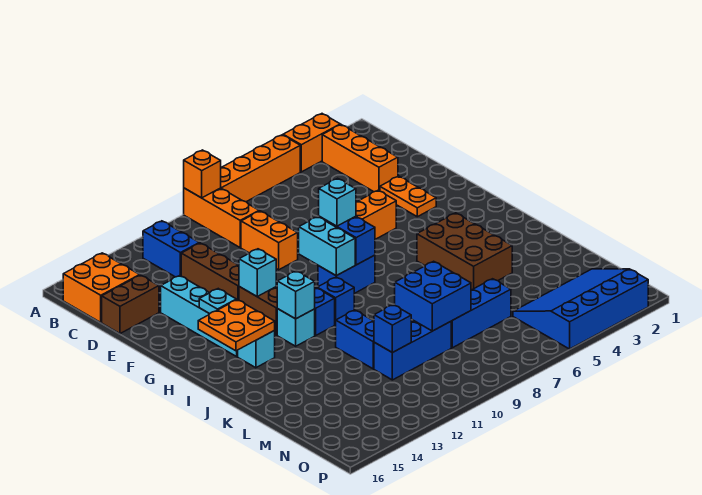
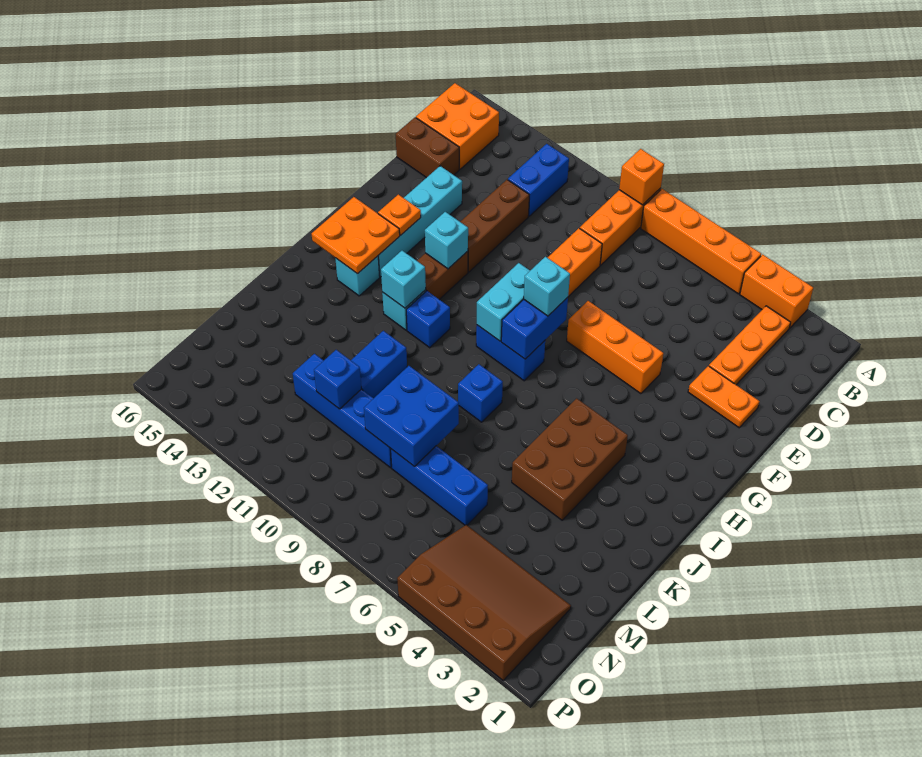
orange brick B3:D3 level 1 -> orange plate B3:D3 level 1
orange plate E3:F3 level 1 -> orange plate E2:E3 level 1
cyan plate G14 level 2 -> orange plate G14 level 2
blue brick I10 level 1 -> blue brick J8 level 1
blue brick M9:M11 level 1 -> blue brick M9:M12 level 1
blue slope N2:P5 level 1 top P -> brown slope N2:P5 level 1 top P

